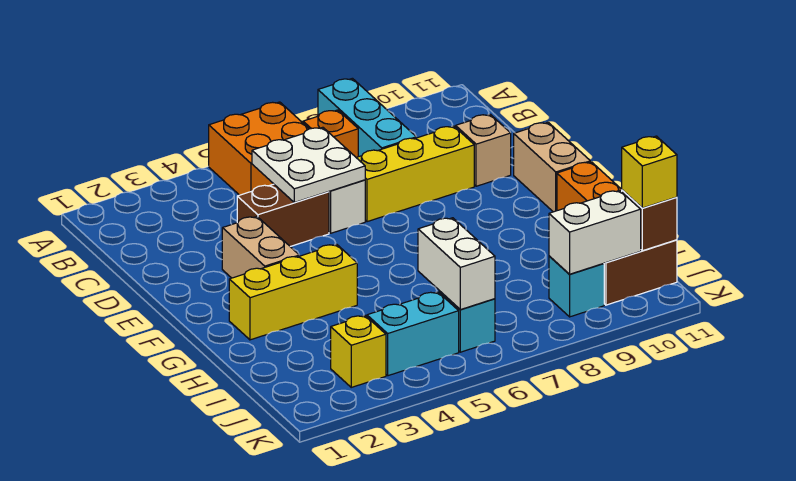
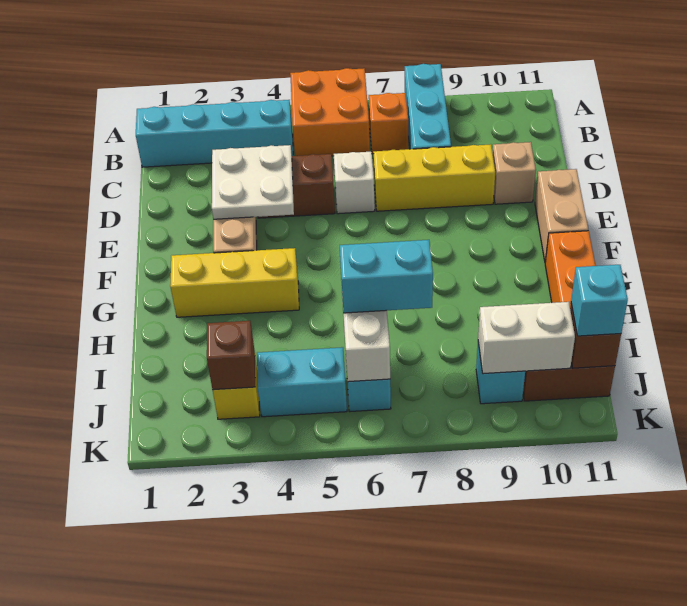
none -> cyan brick B1:B4 level 1
white plate C5:D6 level 2 -> white plate D3:E4 level 2
none -> cyan brick I6:I7 level 3
none -> brown brick J3 level 2
yellow brick J11 level 3 -> cyan brick J11 level 3

